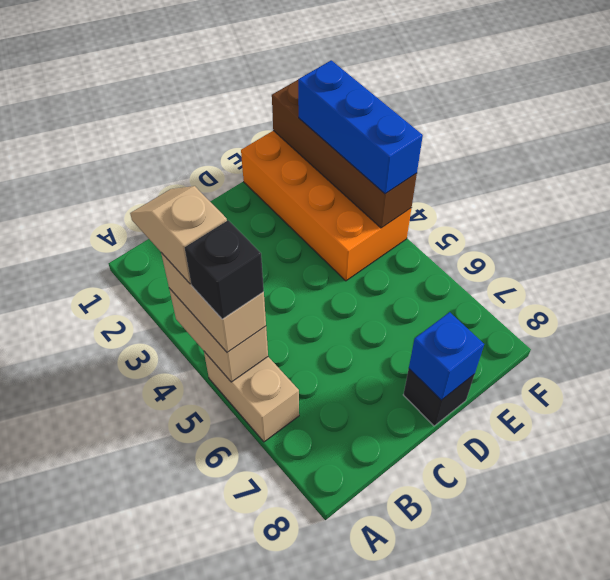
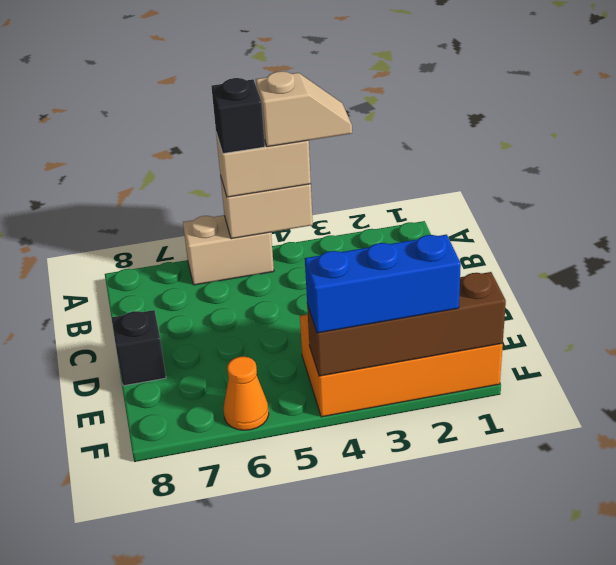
blue brick D8 level 2 -> none
none -> orange cone F6 level 1

